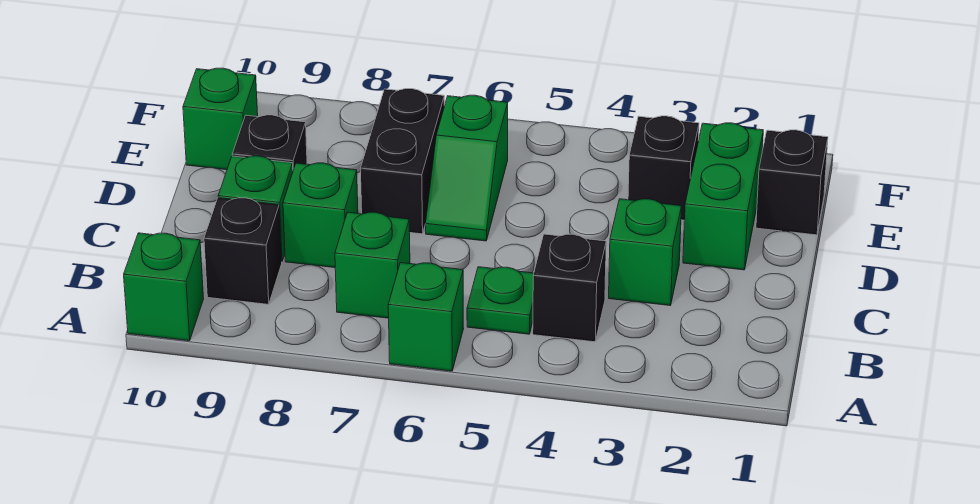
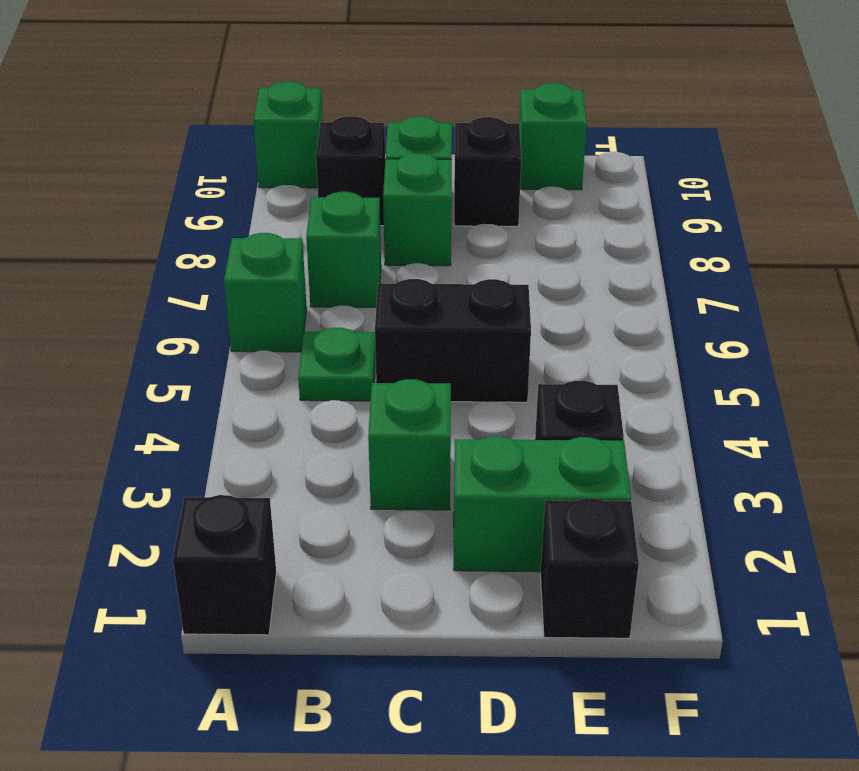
black brick B4 level 1 -> black brick A1 level 1
green slope D6:E6 level 1 top E -> none
black brick D7:E7 level 1 -> black brick C5:D5 level 1

